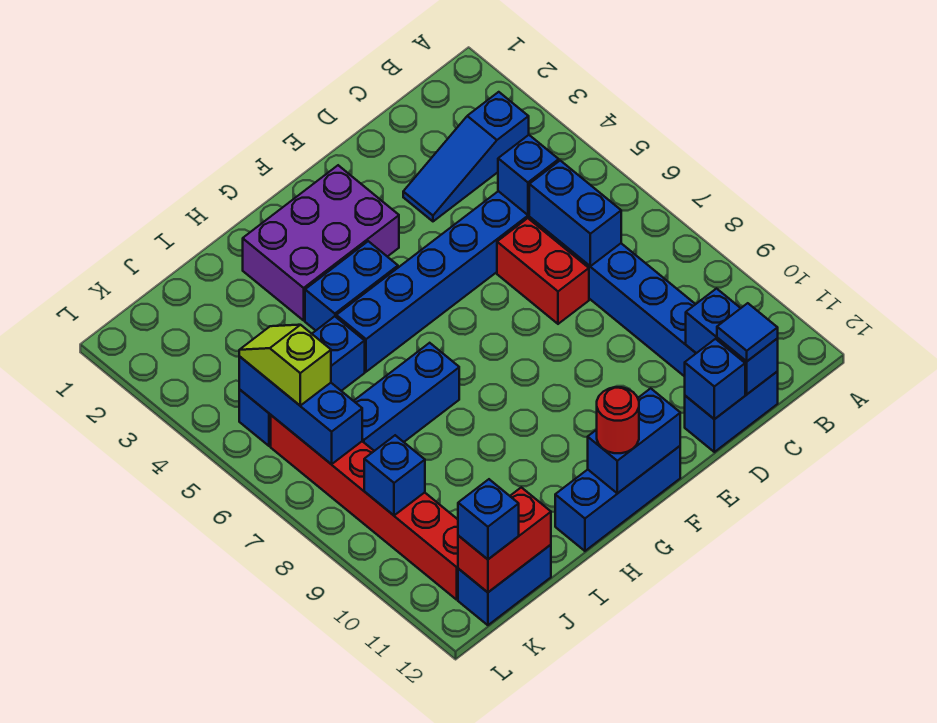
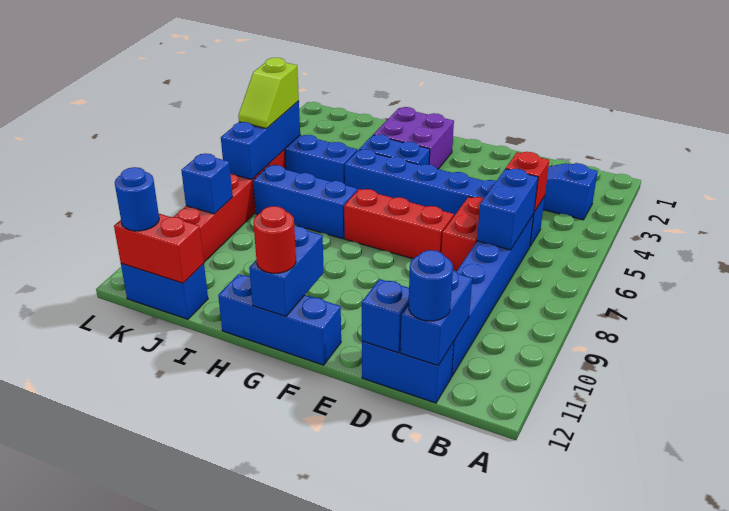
blue brick C5 level 2 -> red brick C5 level 2
blue tile C12 level 3 -> blue round brick C12 level 3
none -> red brick E7:G7 level 1
purple brick F2:H3 level 1 -> purple brick G2:H3 level 1
blue brick F12:G12 level 2 -> blue brick G11:G12 level 2
lime slope K5:K6 level 3 top 6 -> lime slope K5:K6 level 3 top 5
blue brick K12 level 3 -> blue round brick K12 level 3

